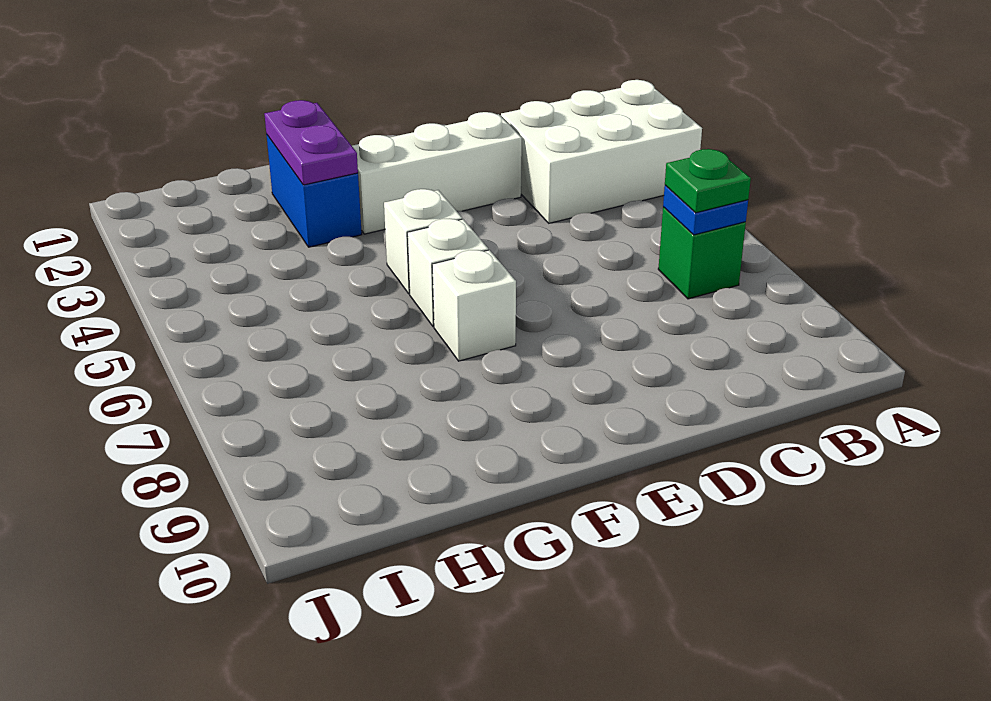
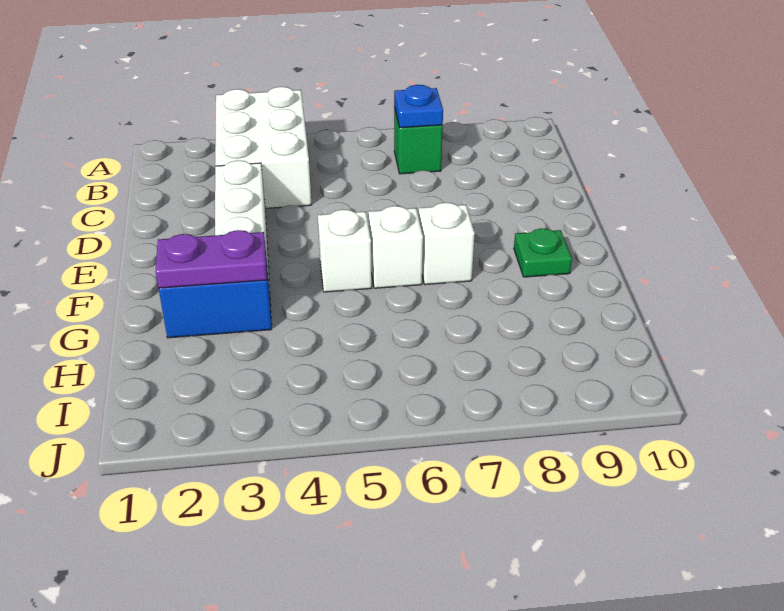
green plate B7 level 3 -> green plate F9 level 1

